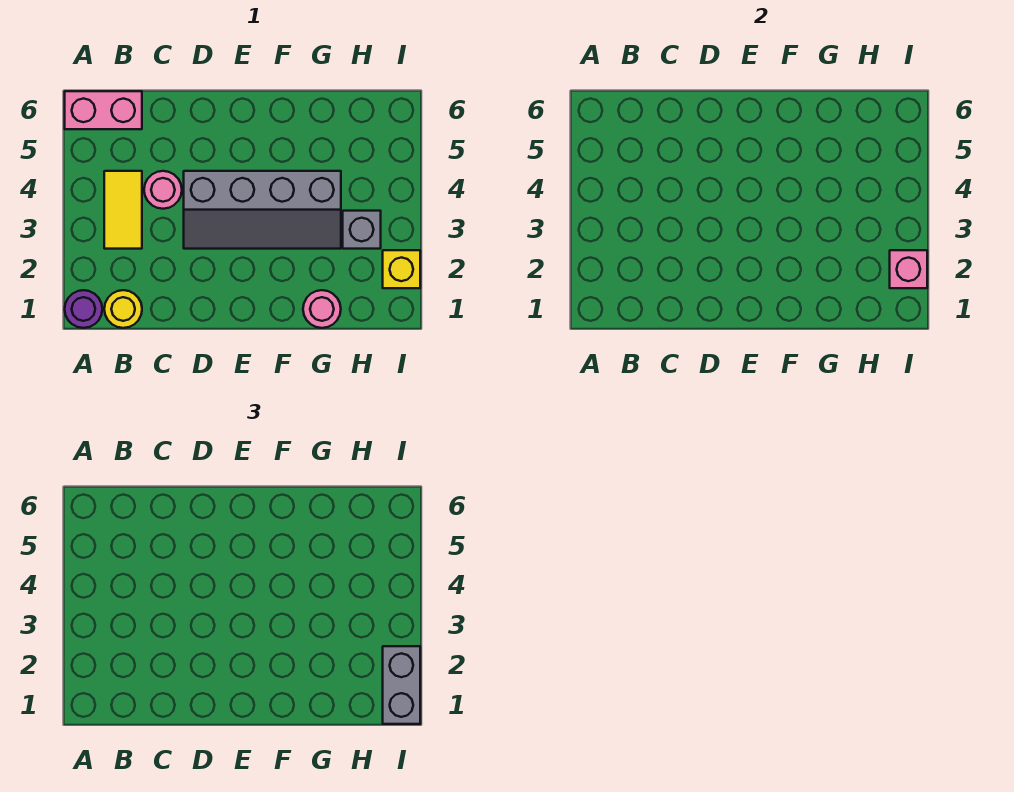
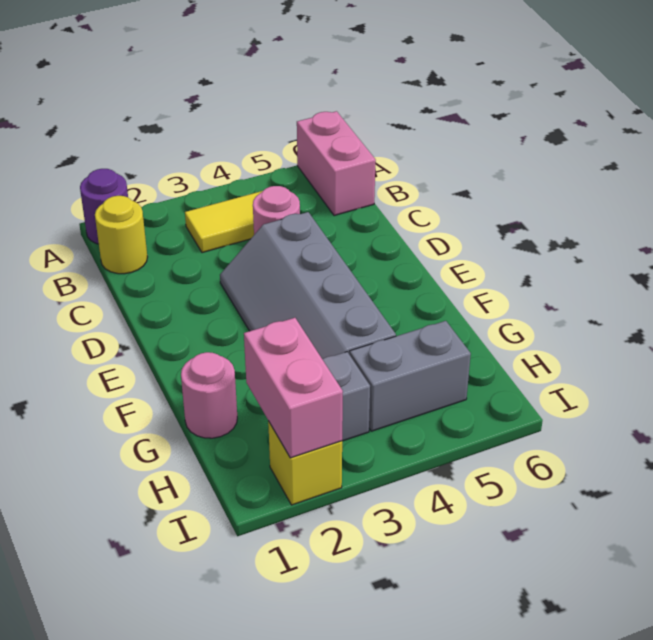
grey brick I1:I2 level 3 -> grey brick H4:H5 level 1
pink brick I2 level 2 -> pink brick H2:I2 level 2

